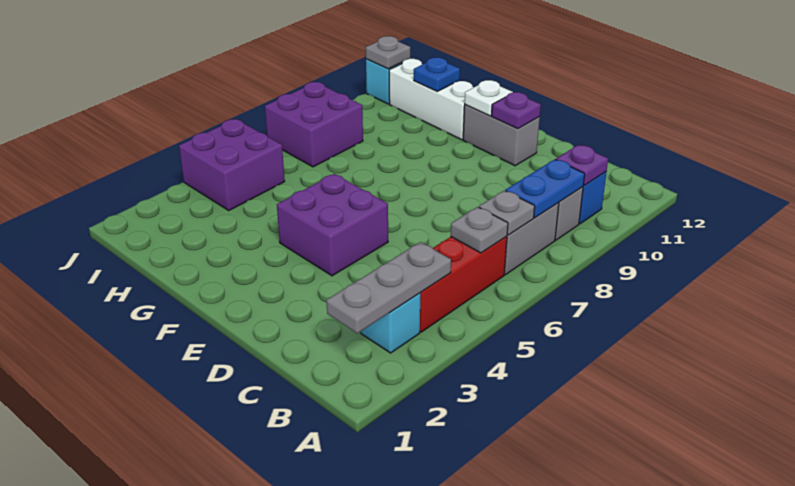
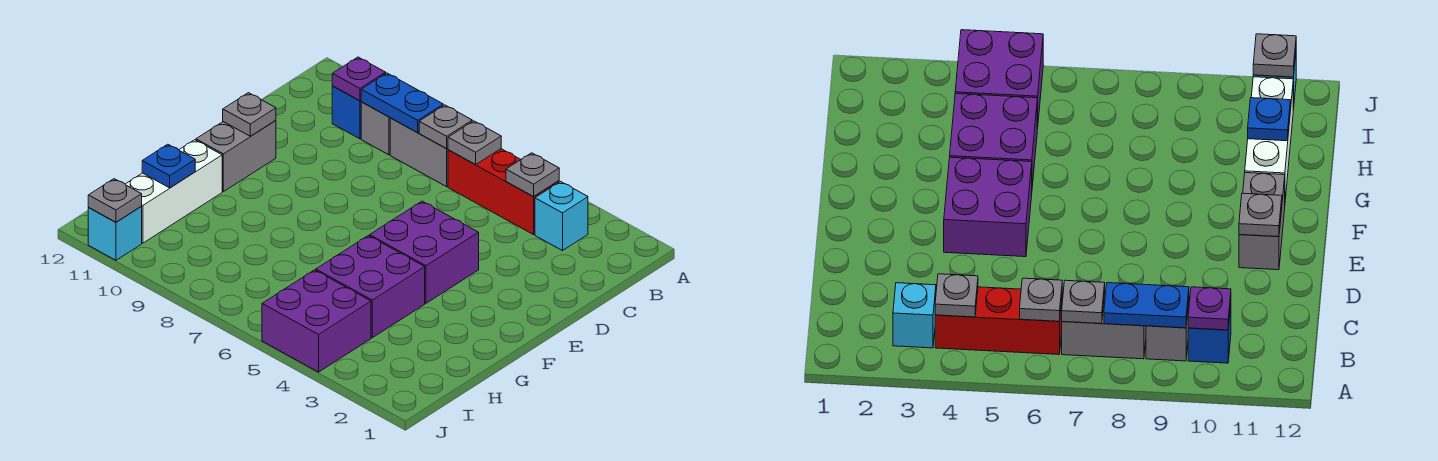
grey plate B2:B4 level 2 -> grey plate B4 level 2
purple plate E11 level 2 -> grey plate E11 level 2
white plate F11 level 2 -> none
purple brick I7:J8 level 1 -> purple brick G4:H5 level 1

